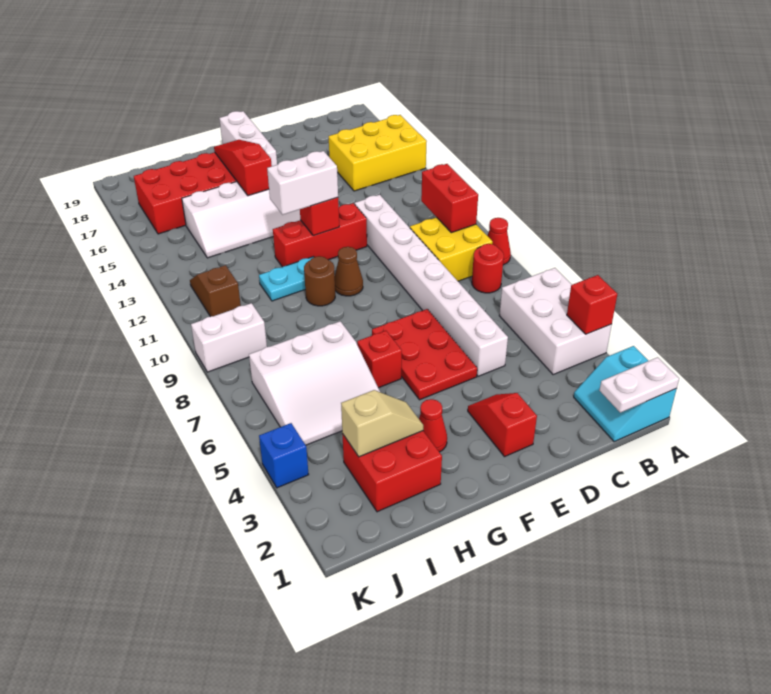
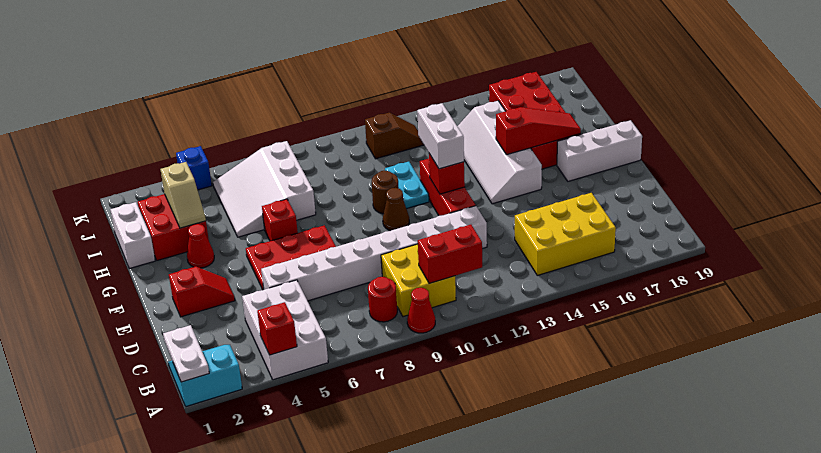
white brick A4:B6 level 1 -> white brick A4:C5 level 1
yellow brick A15:C16 level 1 -> yellow brick B14:C16 level 1
white brick J9:K9 level 1 -> white brick H1:I1 level 1

